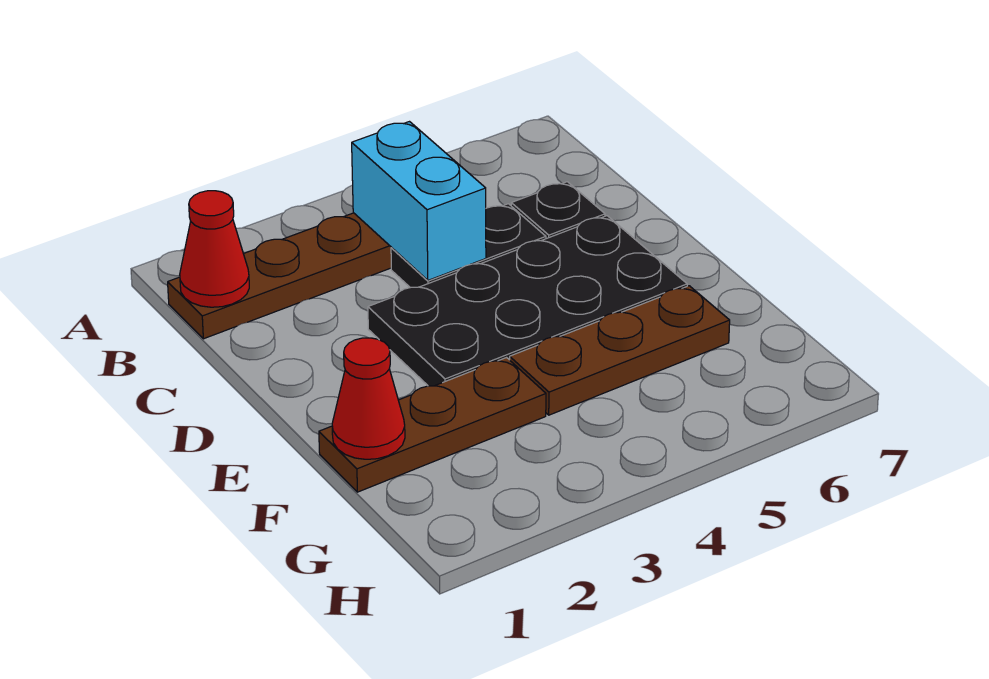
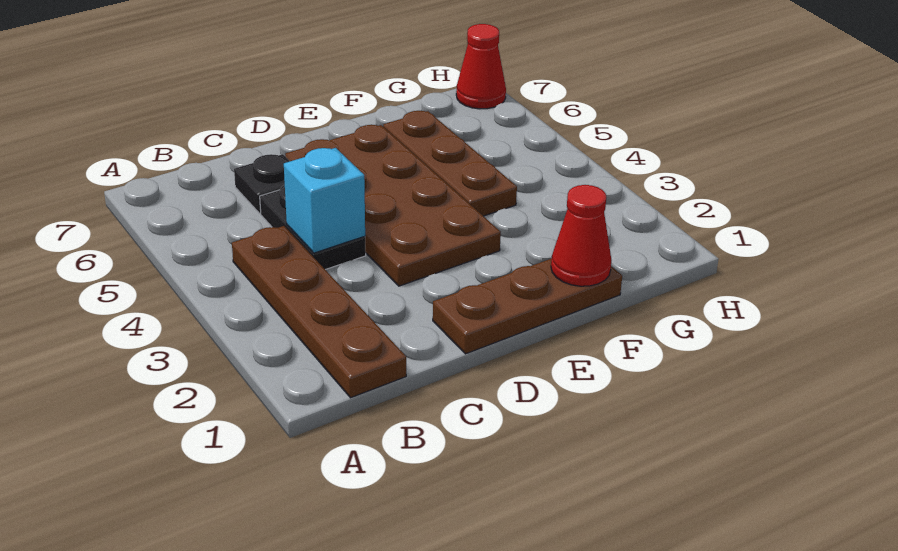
red cone B1 level 2 -> red cone H7 level 1
cyan brick B4:C4 level 2 -> cyan brick C4 level 2
black plate D3:E6 level 1 -> brown plate D3:E6 level 1
brown plate F1:F3 level 1 -> brown plate D1:F1 level 1

